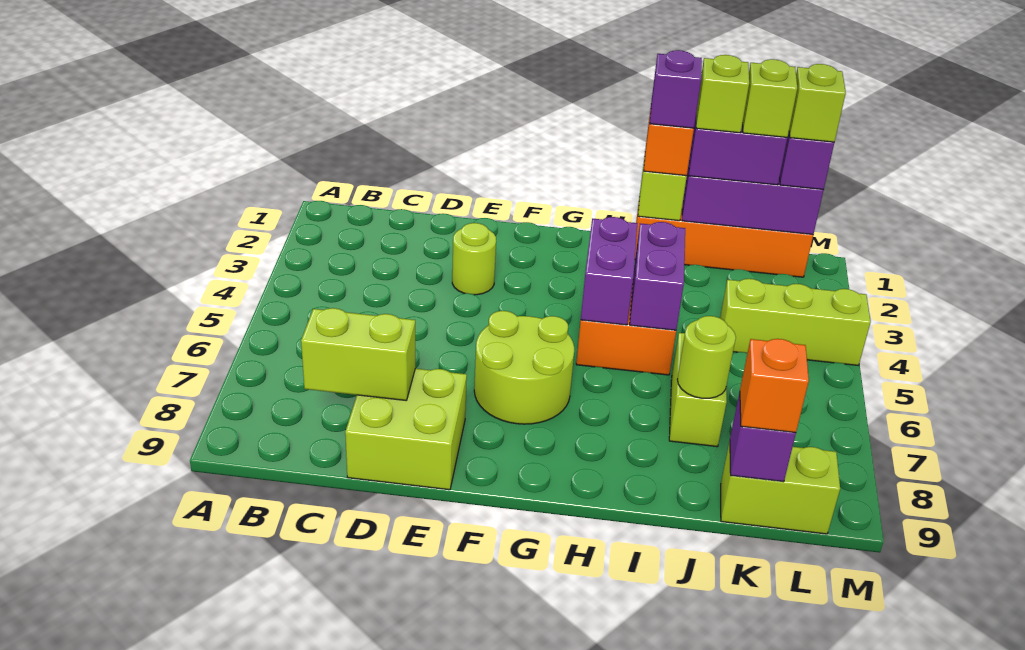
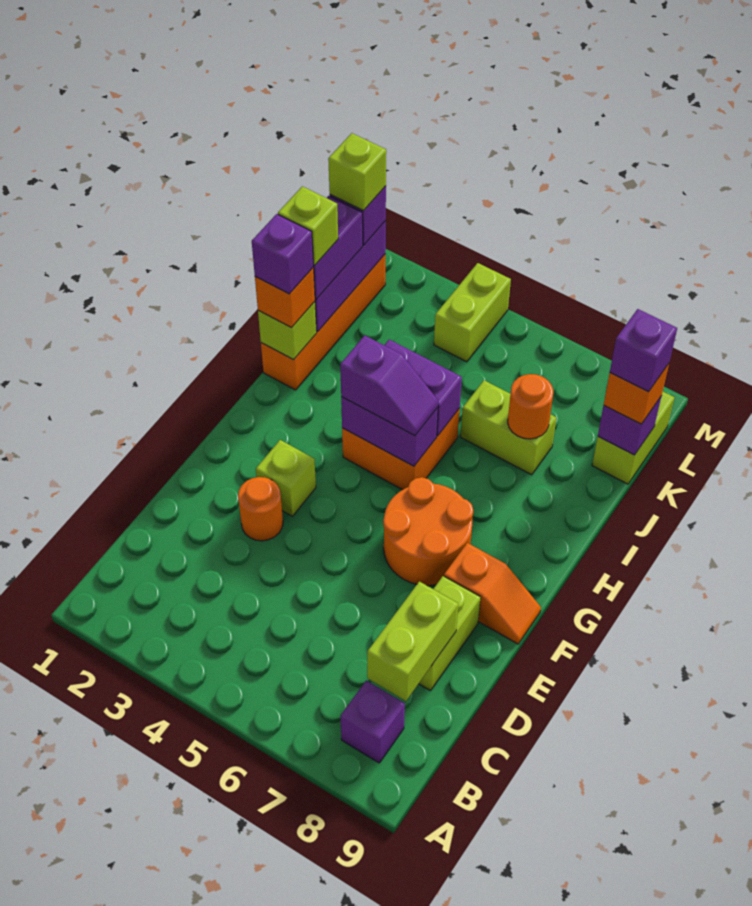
none -> purple brick B8 level 1
lime brick D8:E9 level 1 -> lime brick D8:E8 level 1
lime round brick E3 level 1 -> orange round brick E3 level 1
lime round brick F6:G7 level 1 -> orange round brick F6:G7 level 1
none -> orange slope F8:F9 level 1 top 8
none -> purple slope H4:H5 level 3 top 4
lime round brick J7 level 2 -> orange round brick J7 level 2
lime brick K1 level 4 -> lime brick F3 level 1
lime brick K4:M4 level 1 -> lime brick L4:M4 level 1
none -> purple brick K9 level 4

